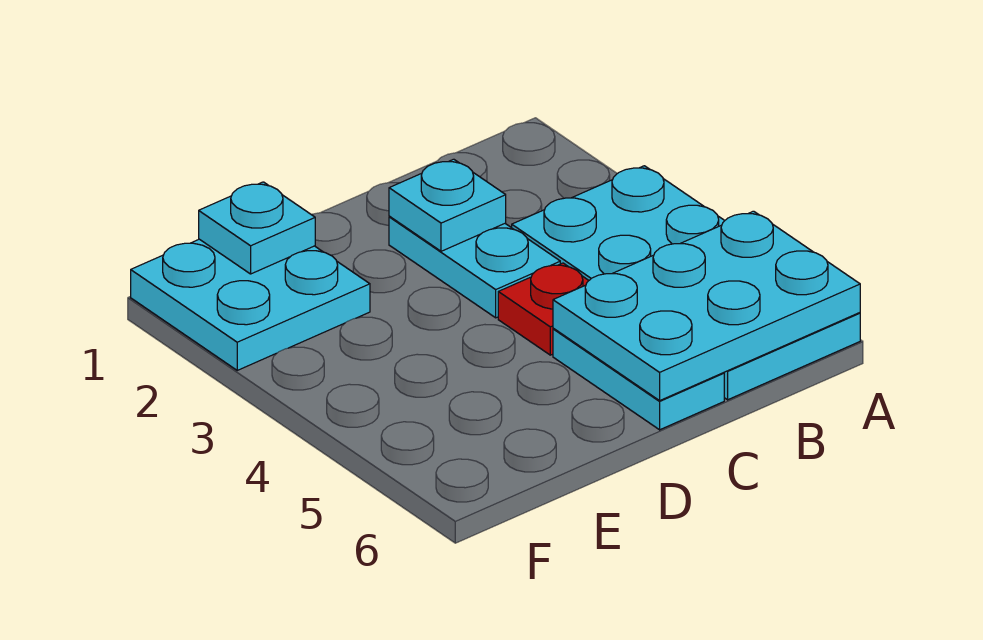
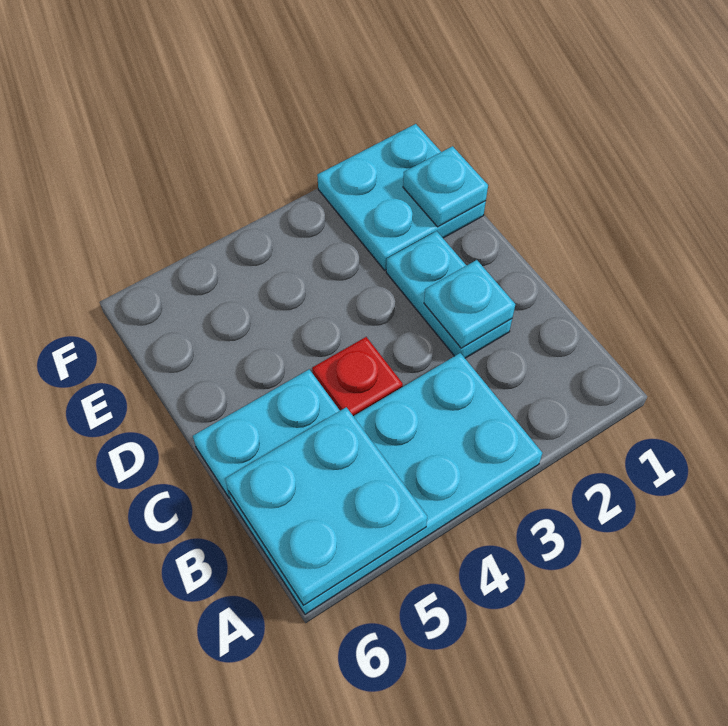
cyan plate A5:C6 level 2 -> cyan plate A5:B6 level 2
cyan plate C2:C3 level 1 -> cyan plate C2:D2 level 1

